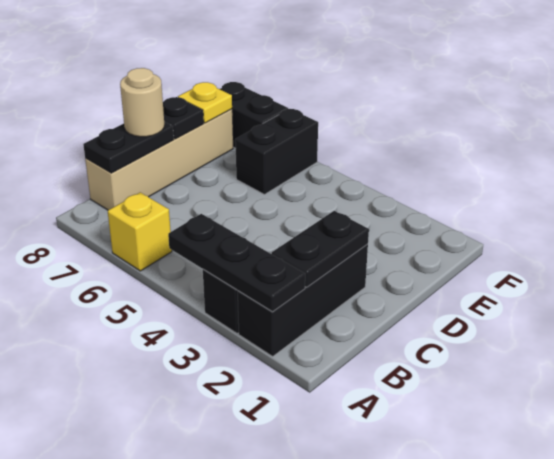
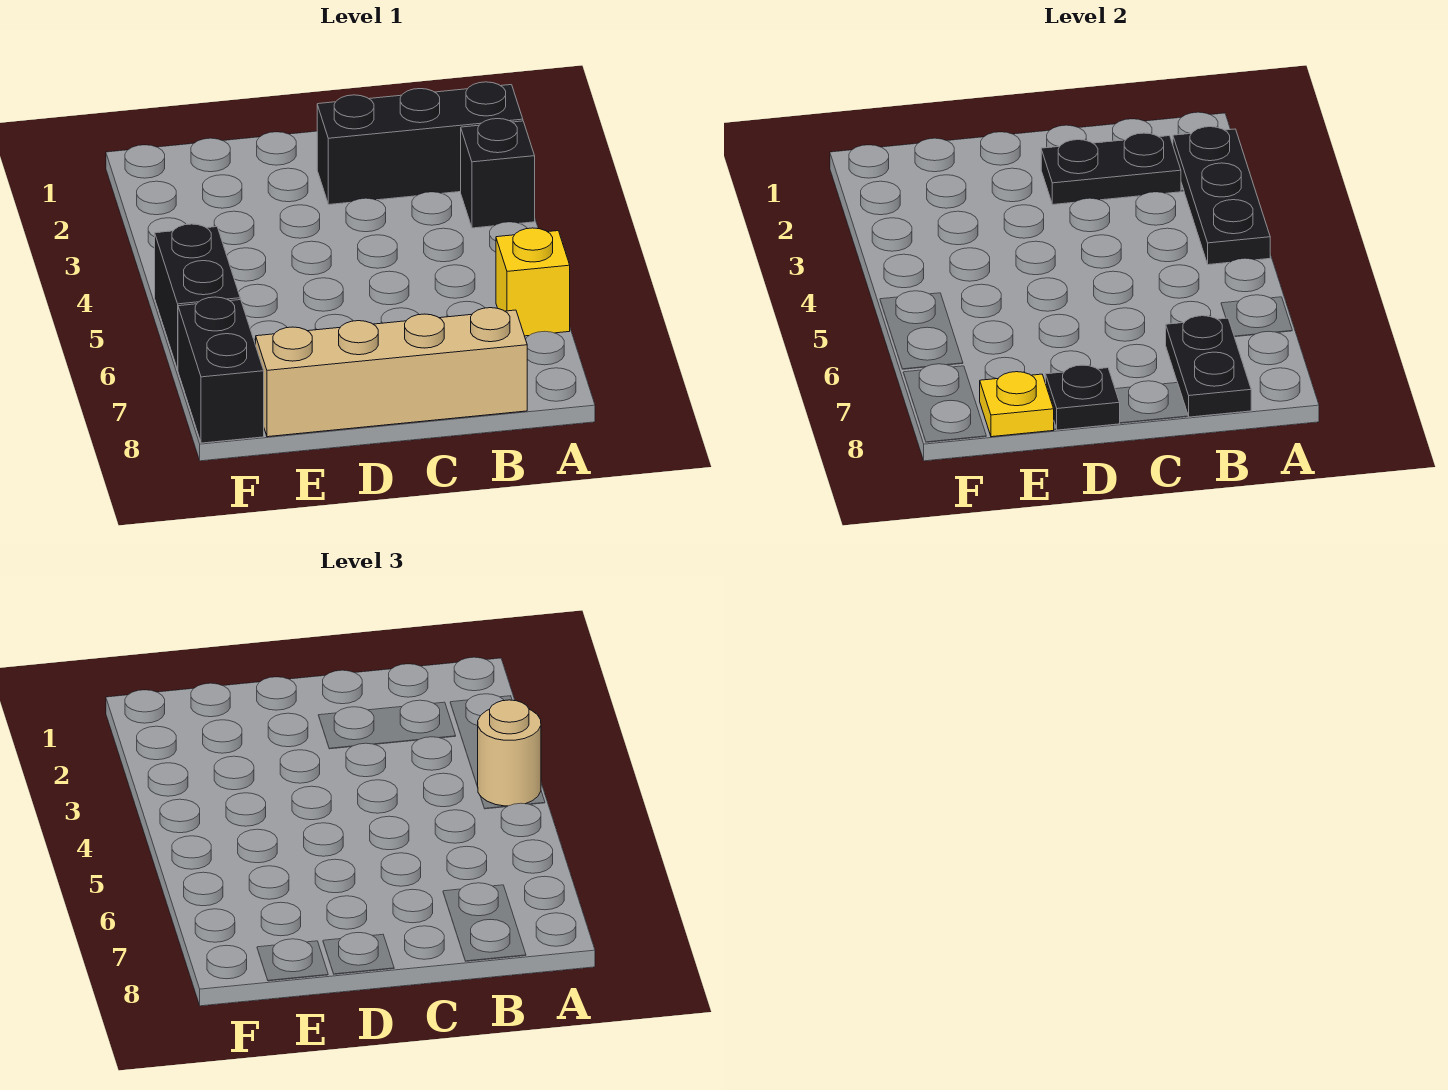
black plate B8:C8 level 2 -> black plate B7:B8 level 2
tan round brick C8 level 3 -> tan round brick A4 level 3
black brick E6:F6 level 1 -> black brick F5:F6 level 1

